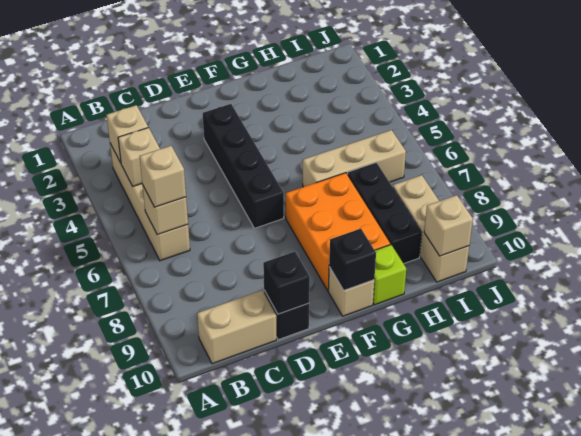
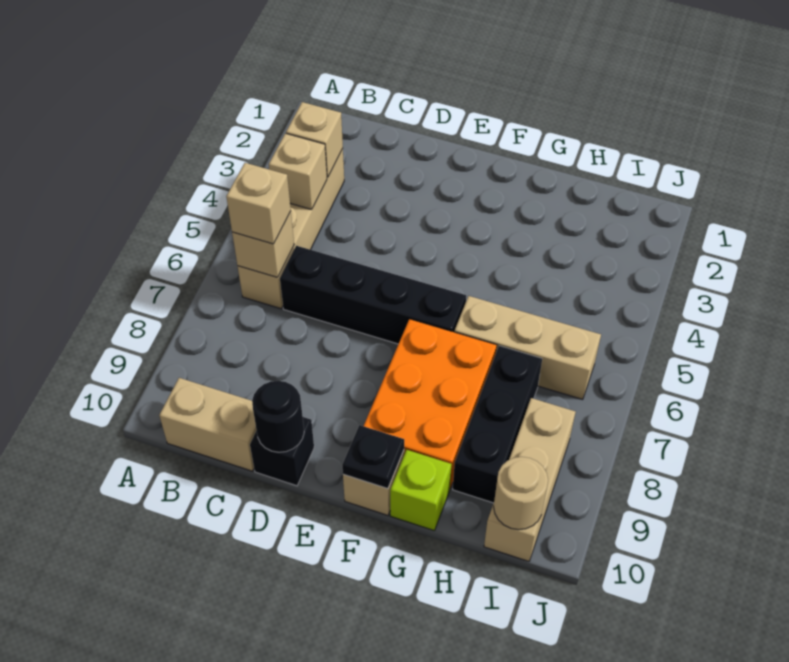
black brick D10 level 2 -> black round brick D10 level 2
black brick E3:E6 level 1 -> black brick C6:F6 level 1
black brick F10 level 2 -> black plate F10 level 2
tan brick I10 level 2 -> tan round brick I10 level 2

